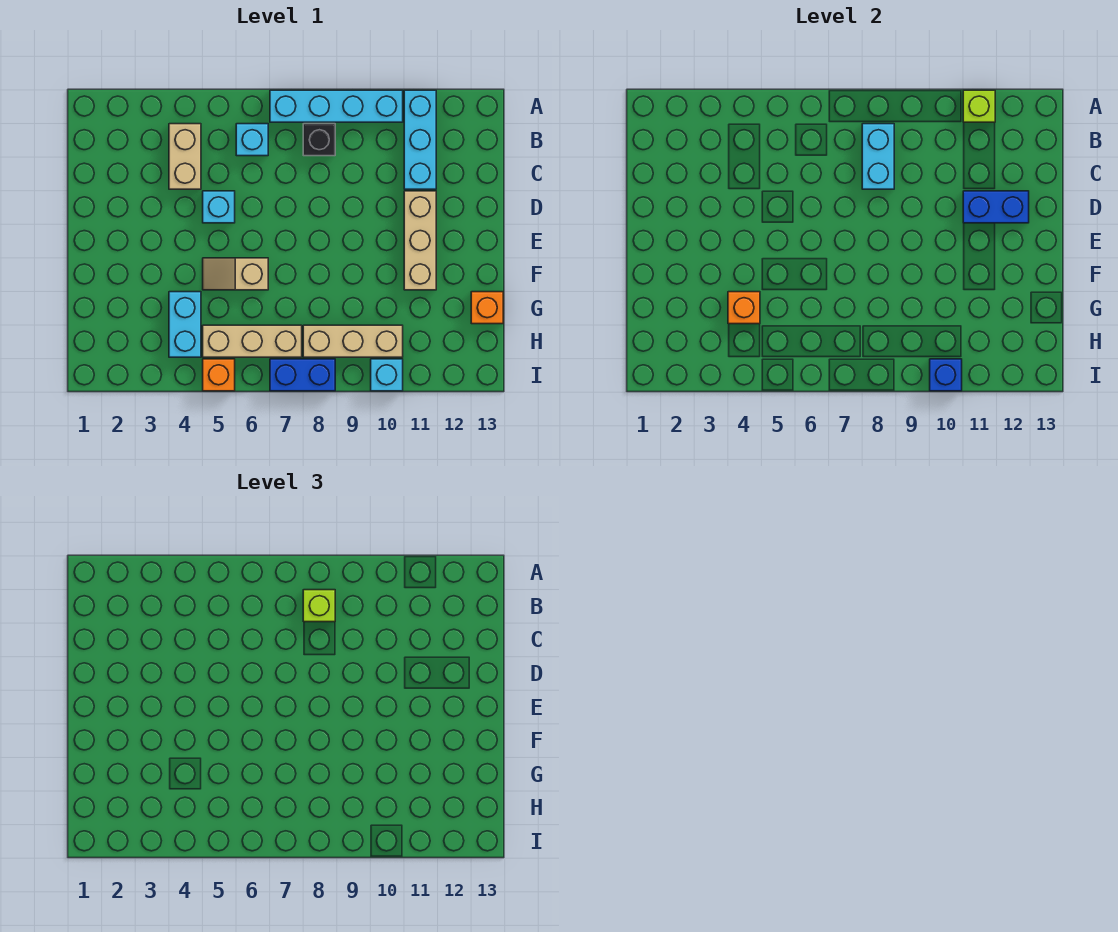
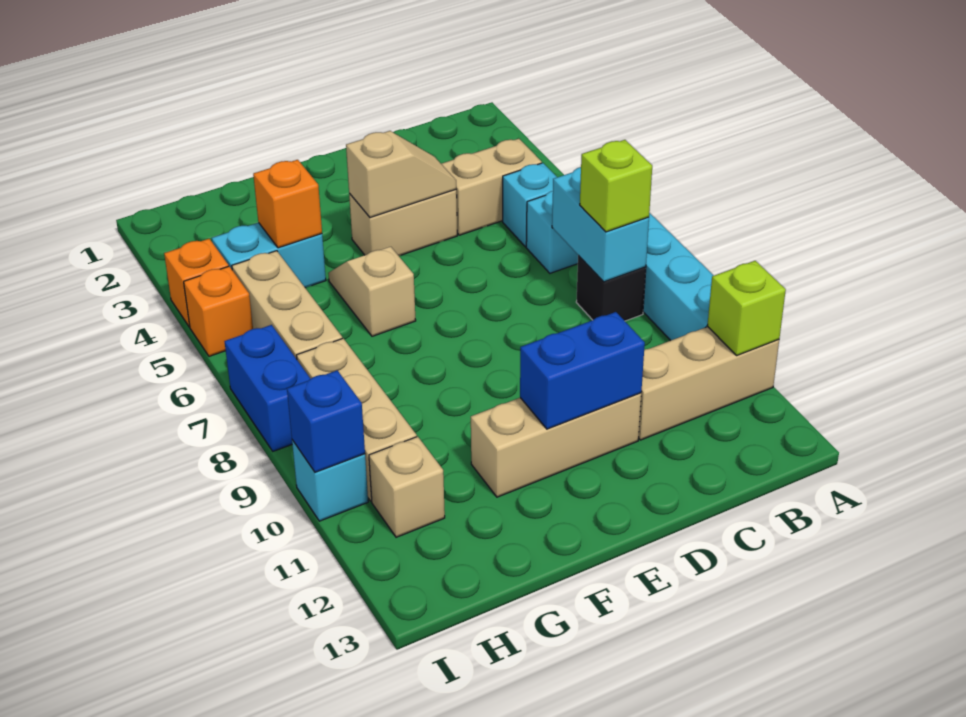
cyan brick A11:C11 level 1 -> tan brick A11:C11 level 1
cyan brick B8:C8 level 2 -> cyan brick B7:B8 level 2
none -> tan brick D4:E4 level 1
none -> tan slope D4:E4 level 2 top E
cyan brick D5 level 1 -> cyan brick B5 level 1
blue brick D11:D12 level 2 -> blue brick D11:E11 level 2
orange brick G13 level 1 -> orange brick I4 level 1
none -> tan brick H11 level 1

